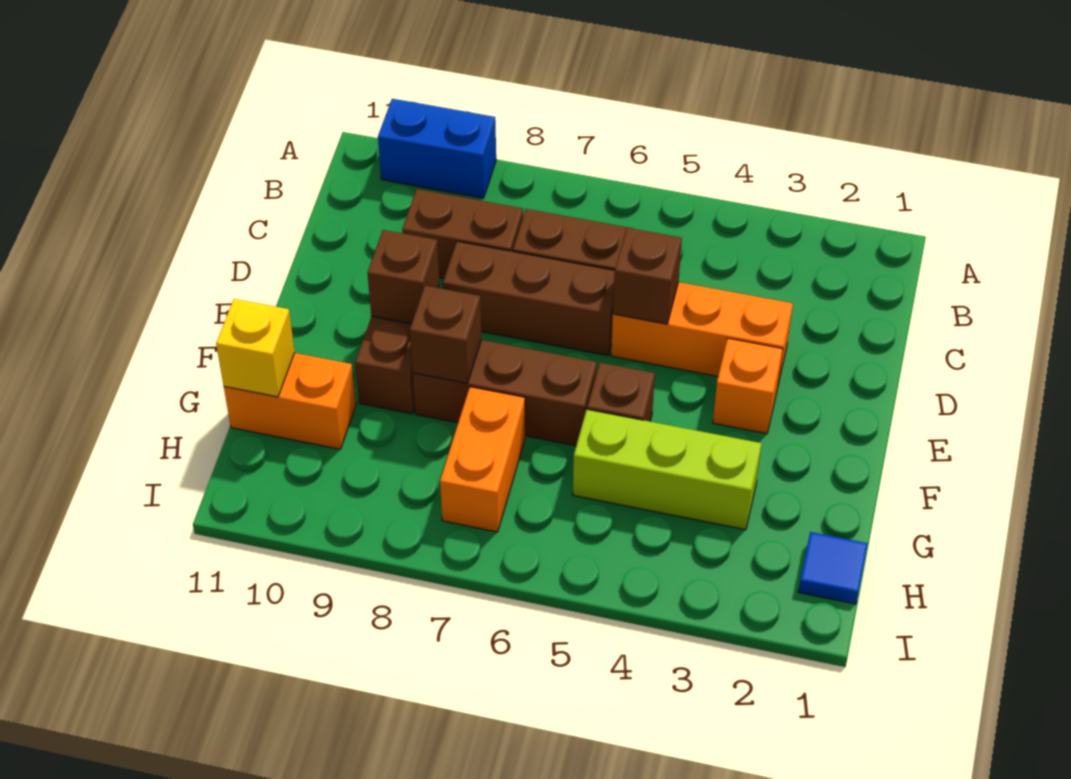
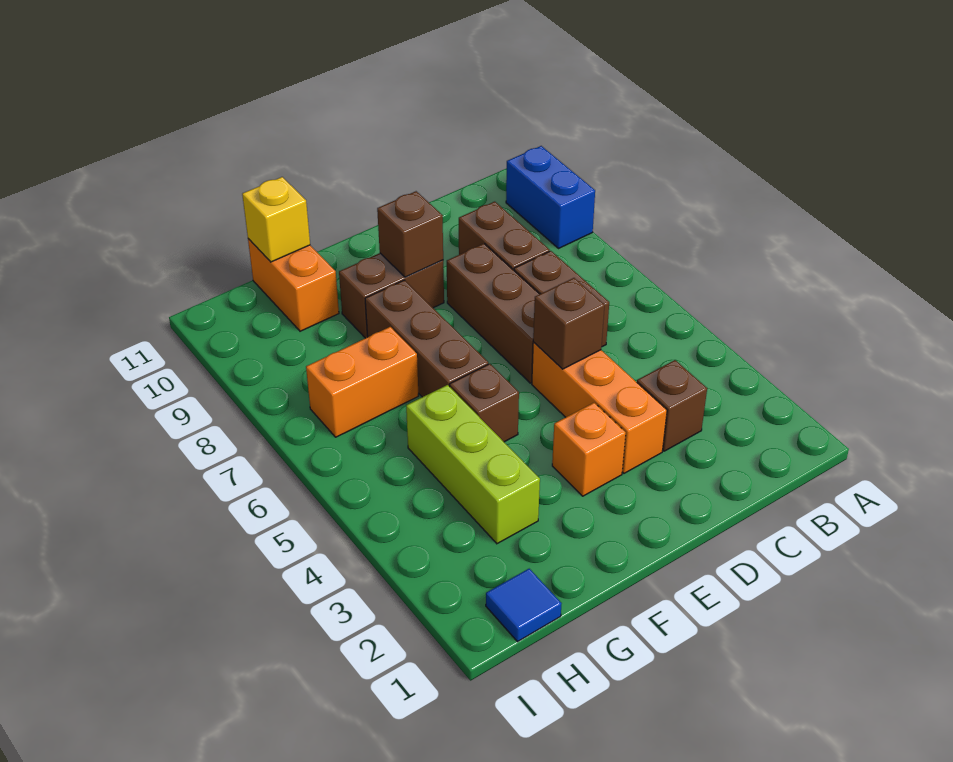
brown brick F8 level 2 -> brown brick C3 level 1

